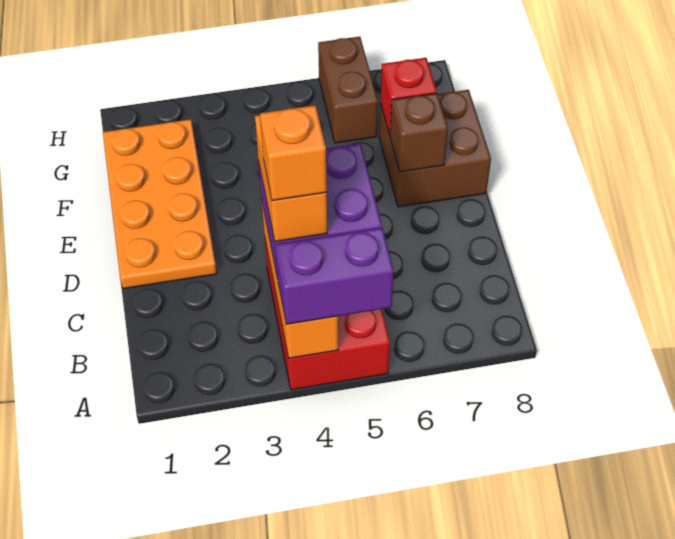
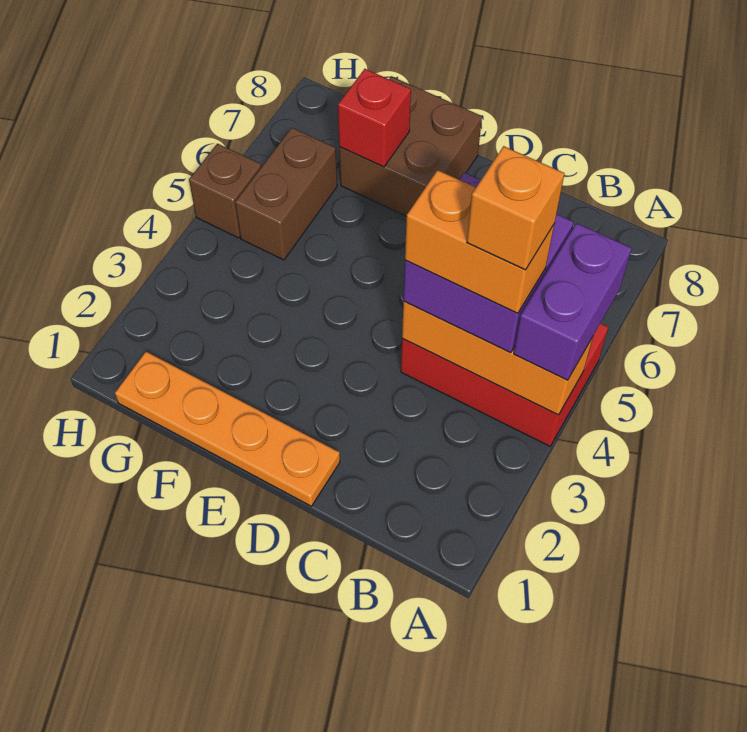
orange plate D1:G2 level 1 -> orange plate D1:G1 level 1
brown brick E7 level 2 -> brown brick H5 level 1
brown brick G6:H6 level 1 -> brown brick G5:G6 level 1

